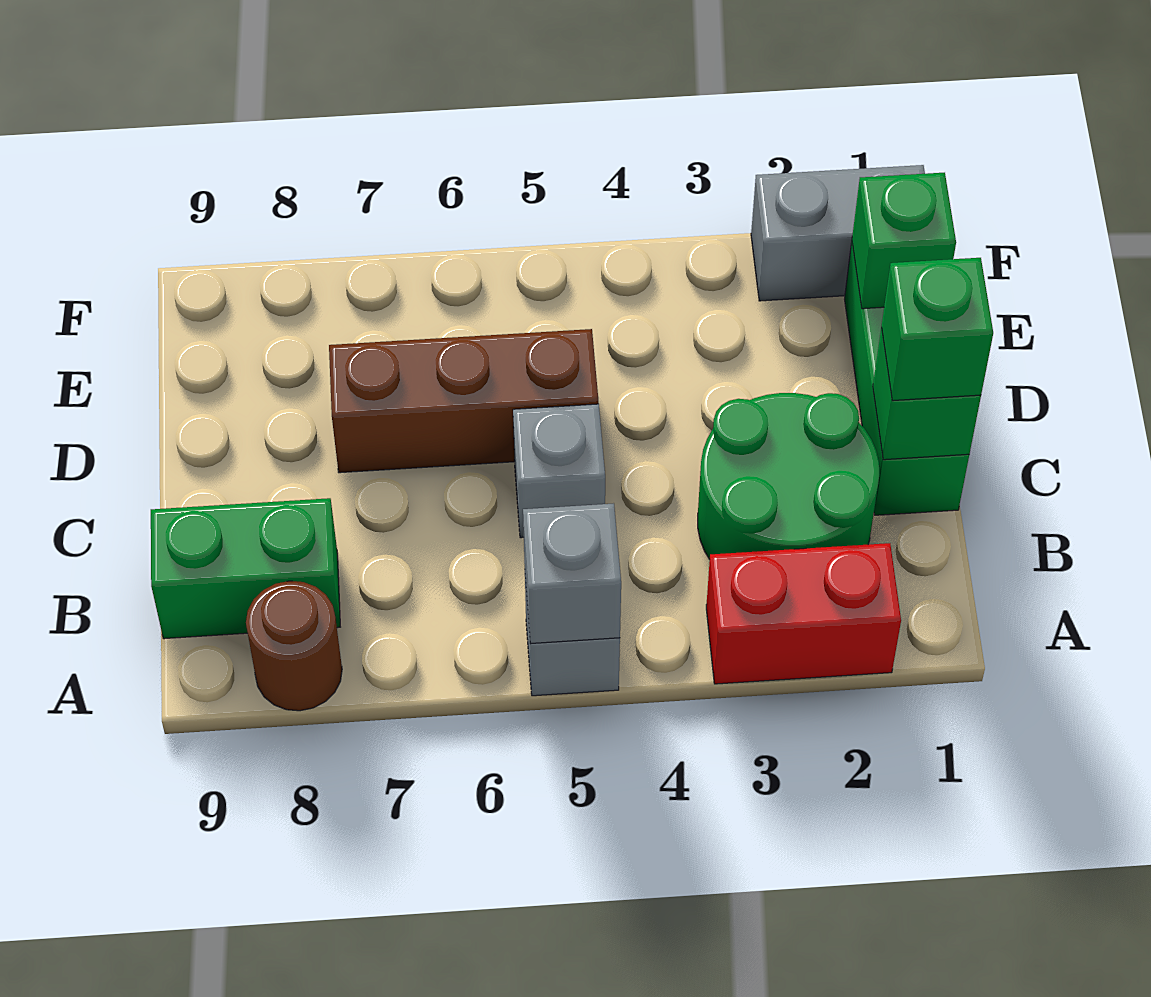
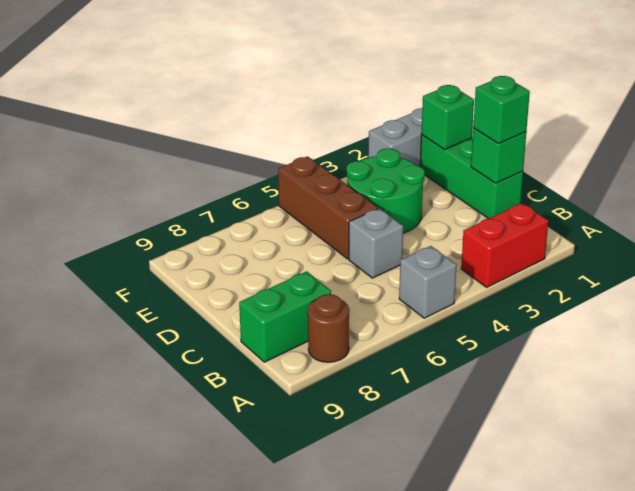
grey brick A5 level 2 -> none
green round brick B2:C3 level 1 -> green round brick D3:E4 level 1
brown brick D5:D7 level 1 -> brown brick D5:F5 level 1

